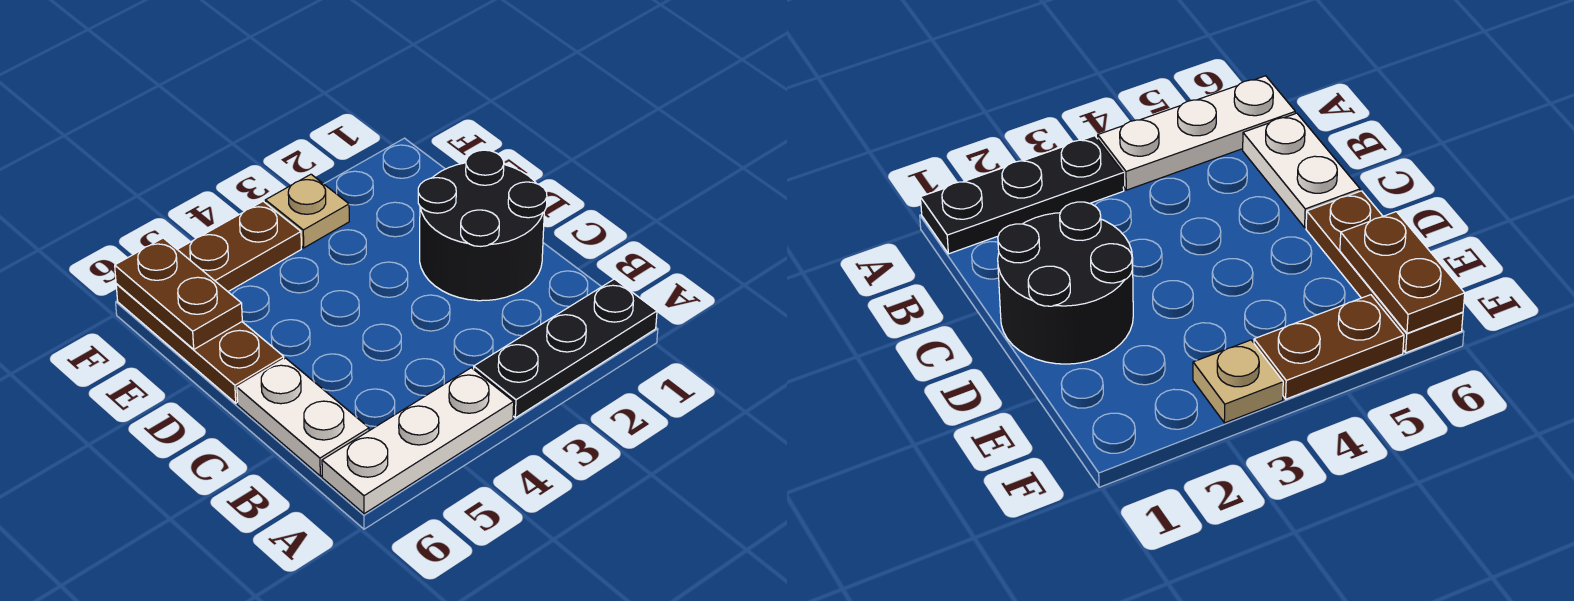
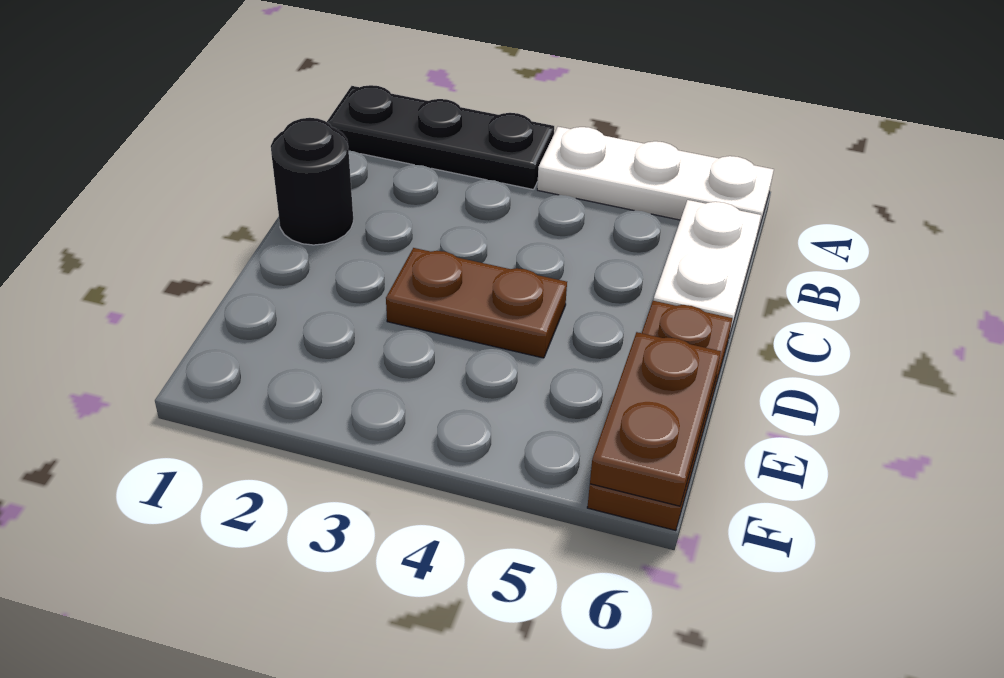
black round brick C1:D2 level 1 -> black round brick C1 level 1
tan plate F3 level 1 -> none
brown plate F4:F5 level 1 -> brown plate D3:D4 level 1

